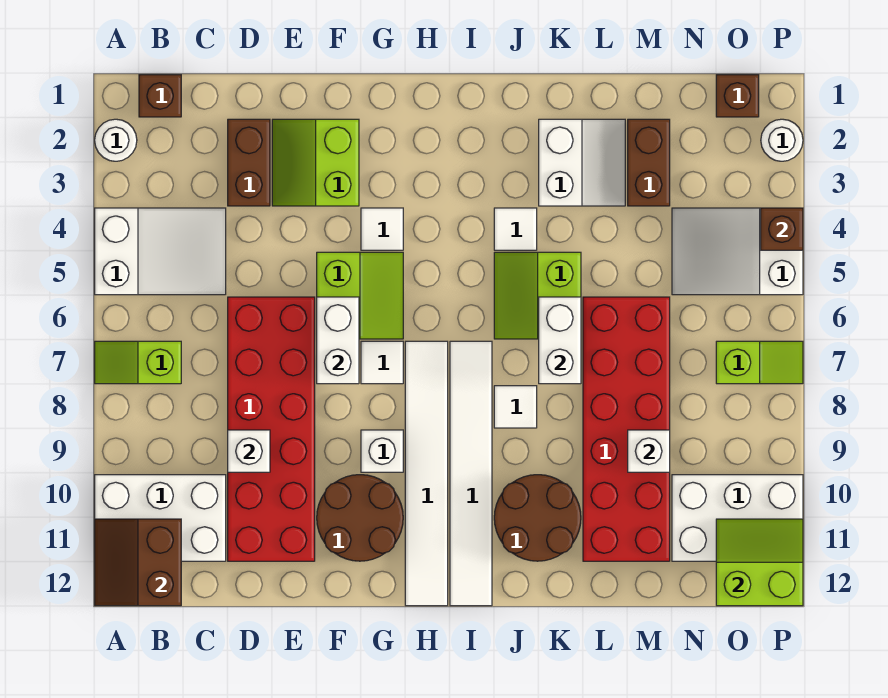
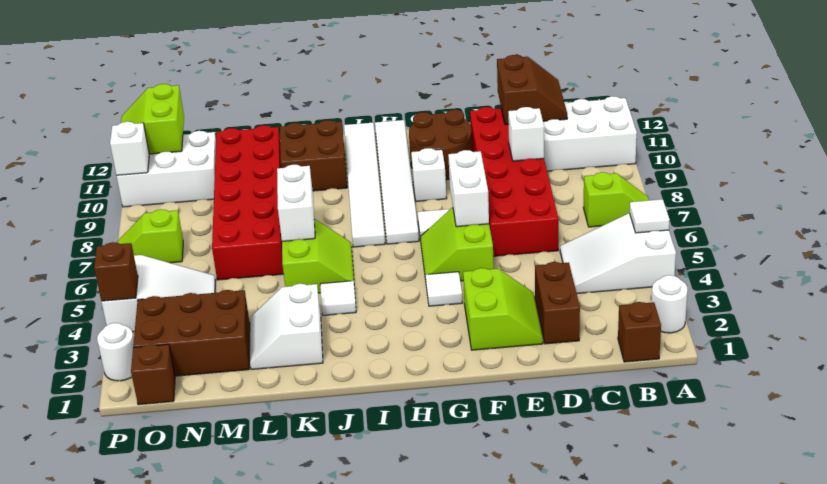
brown slope A11:B12 level 2 top B -> brown slope C11:D12 level 2 top D
white tile J8 level 1 -> white tile A5 level 2
brown round brick J10:K11 level 1 -> brown brick J10:K11 level 1
brown brick M2:M3 level 1 -> brown brick M2:O3 level 1
white brick M9 level 2 -> white brick P10 level 2
lime slope O11:P12 level 2 top 12 -> lime slope O11:P12 level 2 top O

